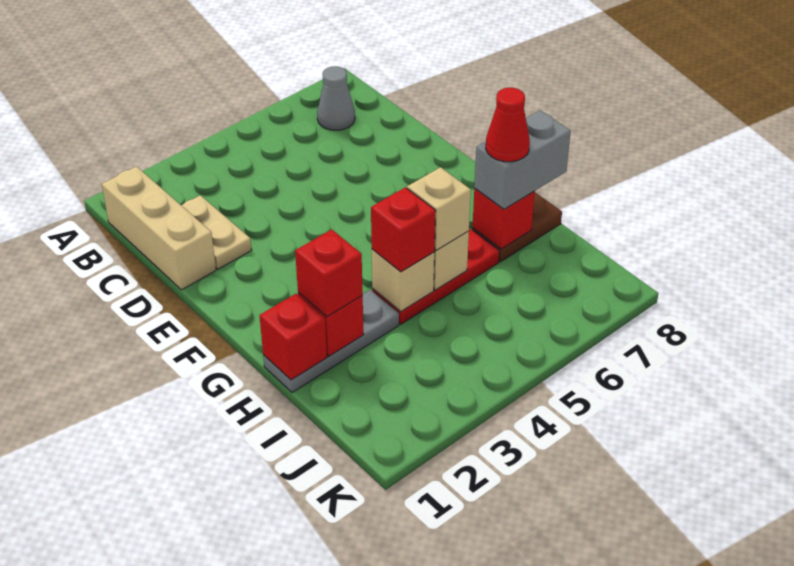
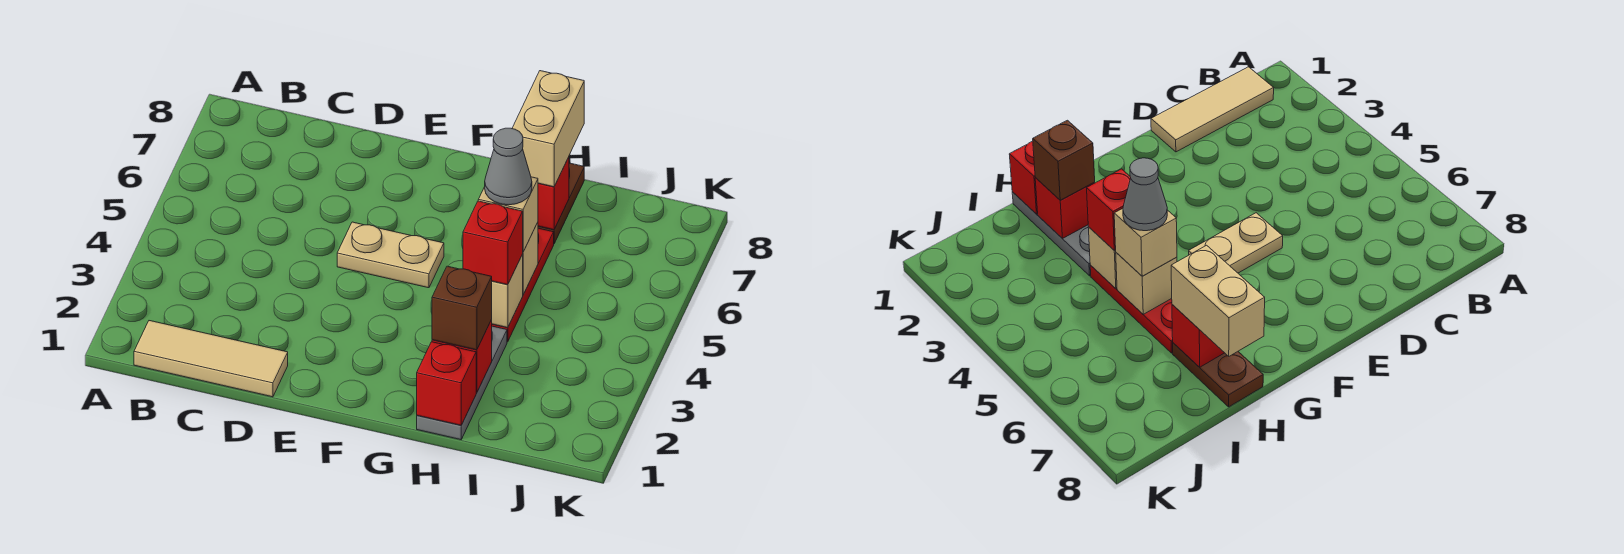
tan brick B1:D1 level 1 -> tan tile B1:D1 level 1
grey cone B7 level 1 -> grey cone H5 level 4
tan plate C2:D2 level 1 -> tan plate E5:F5 level 1
red brick H2 level 3 -> brown brick H2 level 3
grey brick H7:H8 level 3 -> tan brick H7:H8 level 3
red cone H7 level 4 -> none

